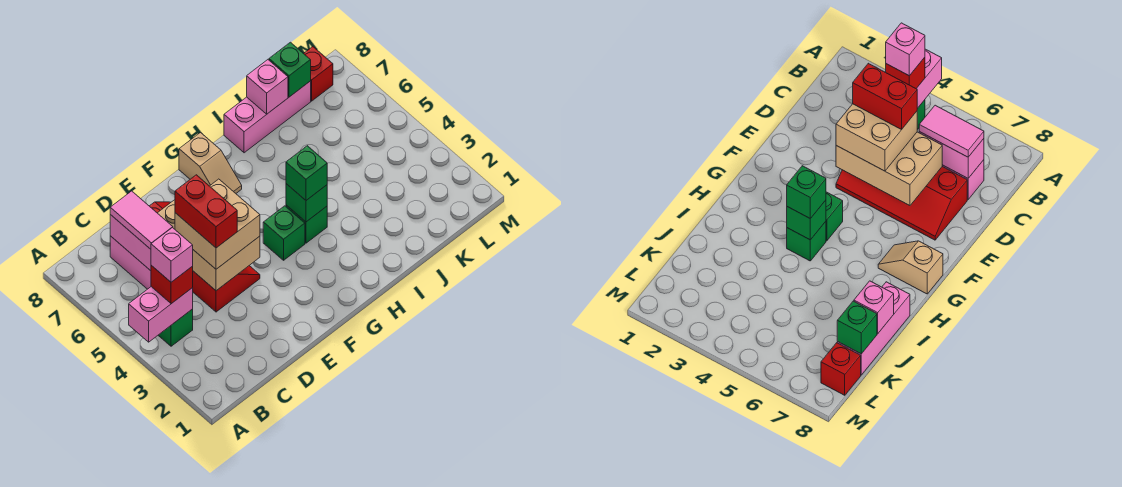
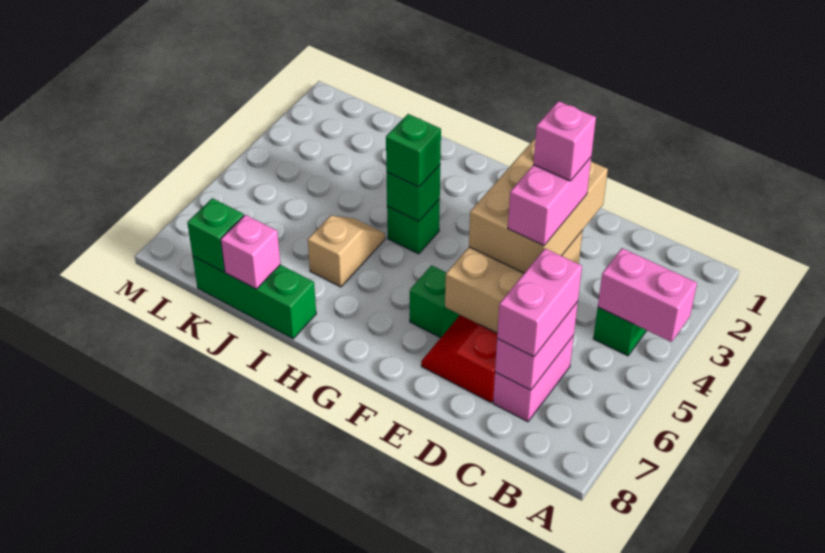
red brick B4 level 3 -> none
pink brick B4 level 4 -> pink brick D4 level 5
pink tile C6:C7 level 3 -> pink brick C6:C7 level 3
tan brick D4:E5 level 3 -> tan brick D3:E5 level 3
red brick D4:D5 level 4 -> pink brick D4:D5 level 4
green brick G4 level 1 -> green brick F6 level 1
tan slope G7:G8 level 1 top 8 -> tan slope I5:I6 level 1 top 6
pink brick I8:K8 level 1 -> green brick I8:K8 level 1
red brick L8 level 1 -> none

